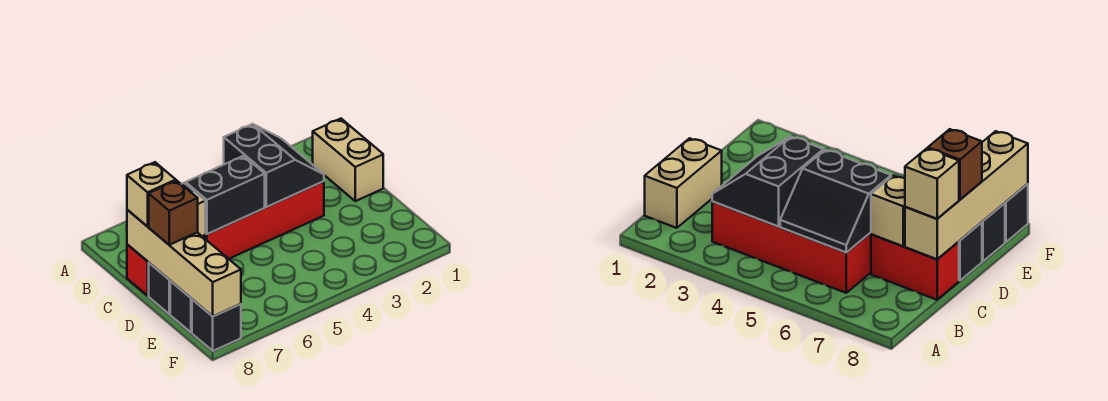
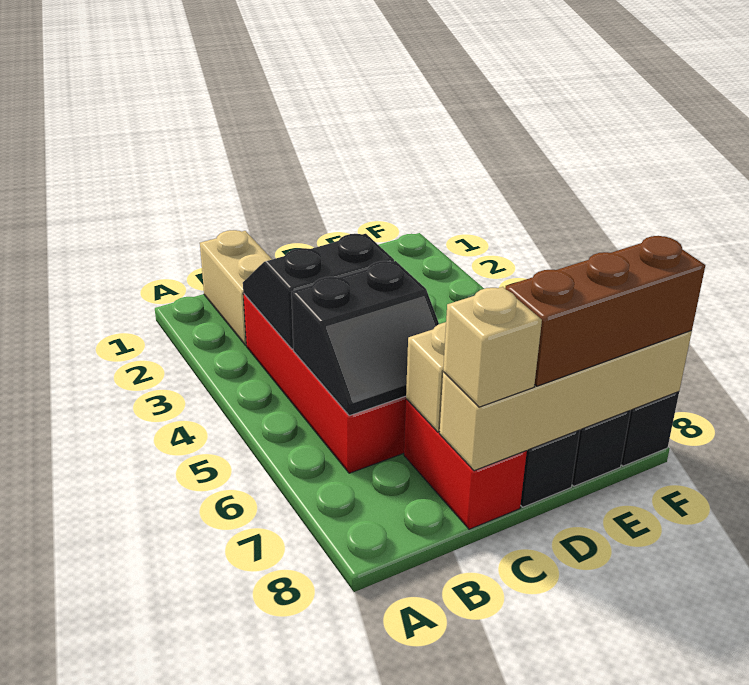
tan brick B1:C1 level 1 -> tan brick B1:B2 level 1
black slope B5:C6 level 2 top C -> black slope B5:C6 level 2 top 5
brown brick D8 level 3 -> brown brick D8:F8 level 3

